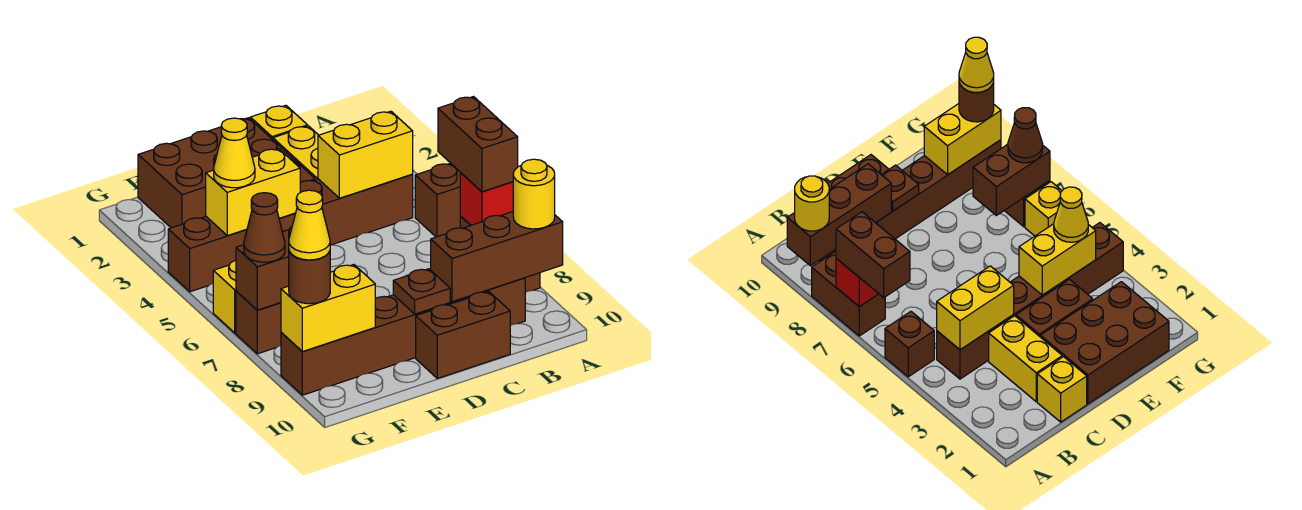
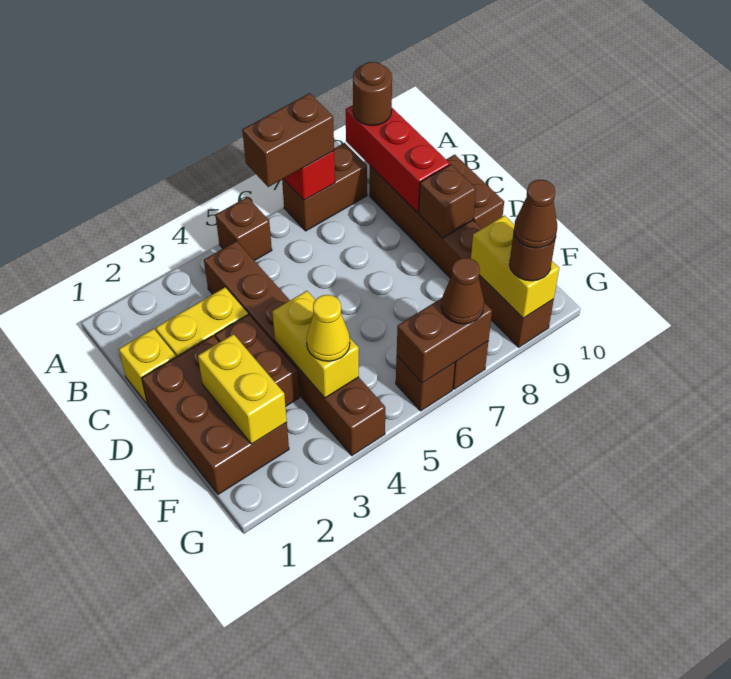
brown brick A9:C9 level 2 -> red brick A9:C9 level 2
yellow round brick A9 level 3 -> brown round brick A9 level 3
yellow brick B4:C4 level 2 -> yellow brick E2:F2 level 2
brown plate D9 level 2 -> brown brick D9 level 2
brown brick F7:G7 level 2 -> brown brick G6:G7 level 2
yellow brick G6 level 1 -> brown brick G6 level 1
yellow cone G9 level 4 -> brown cone G9 level 4

